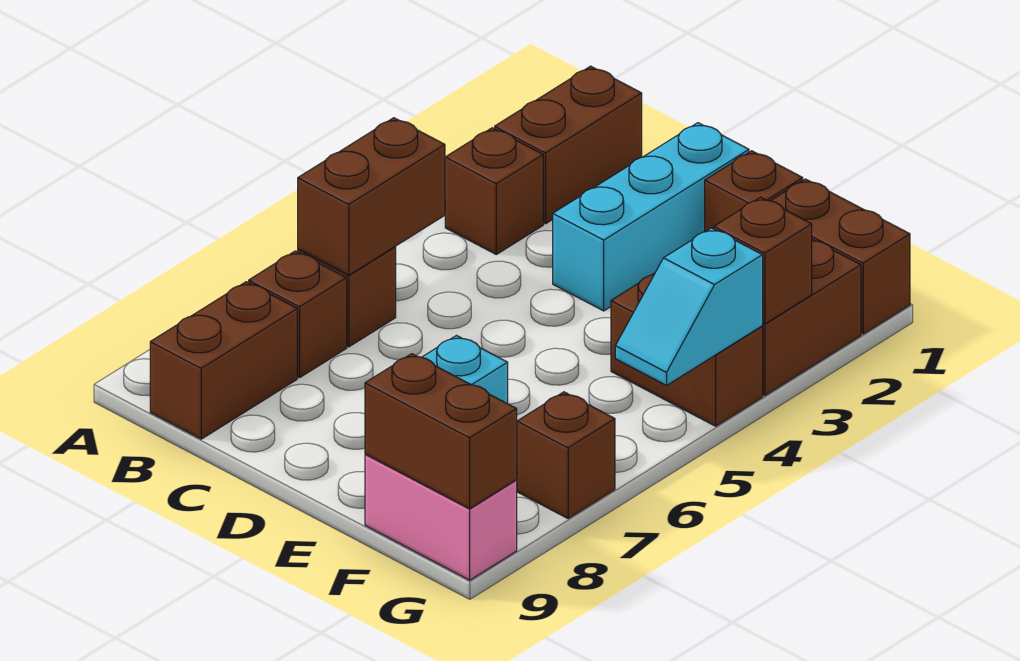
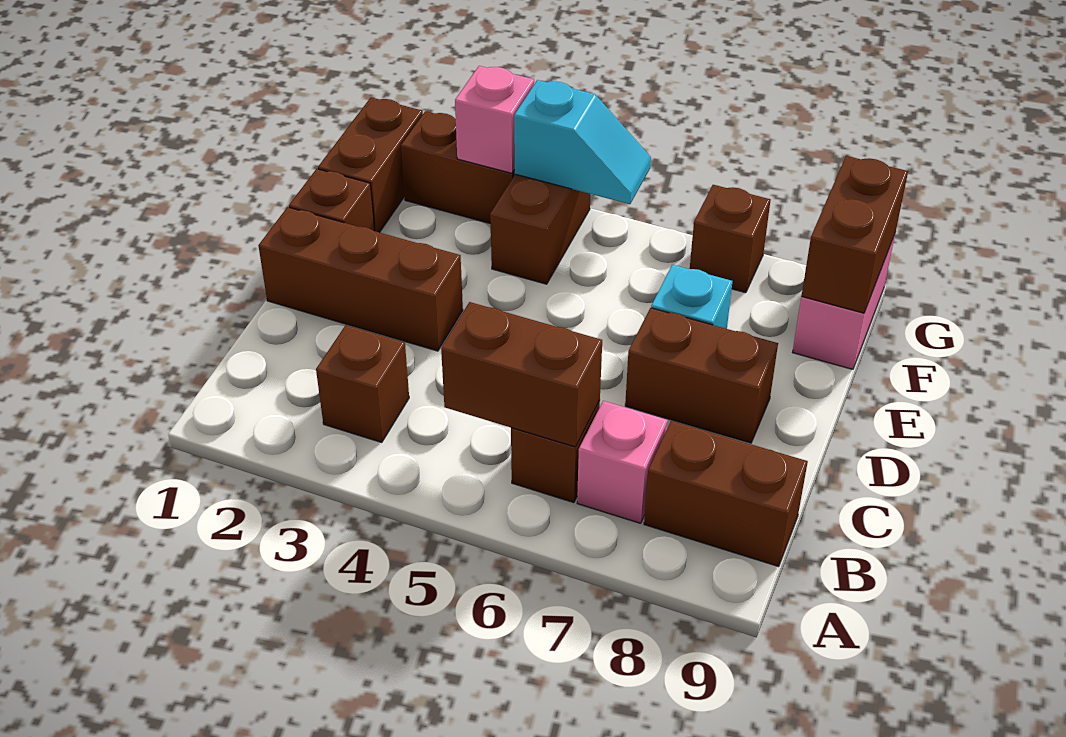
brown brick B1:B2 level 1 -> brown brick D7:D8 level 1
brown brick B7 level 1 -> pink brick B7 level 1
cyan brick D1:D3 level 1 -> brown brick D1:D3 level 1
brown brick G3 level 2 -> pink brick G3 level 2

